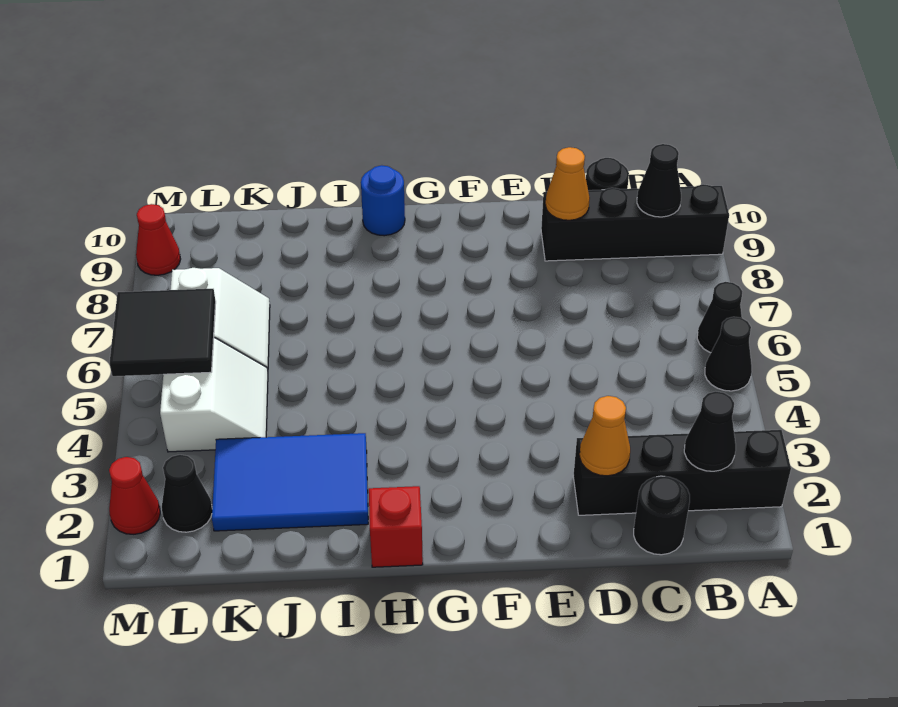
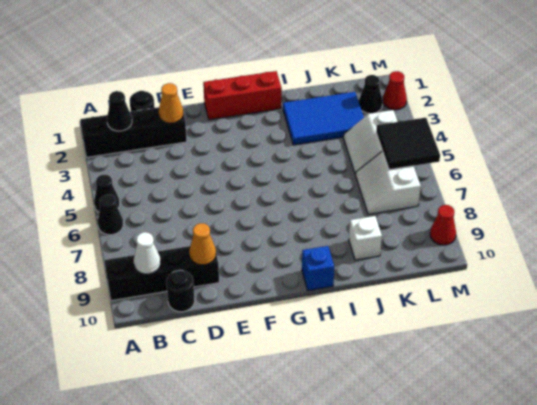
black cone B9 level 2 -> white cone B9 level 2
red brick H1 level 1 -> red brick F1:H1 level 1
blue round brick H10 level 1 -> blue brick H10 level 1
none -> white brick J9 level 1

